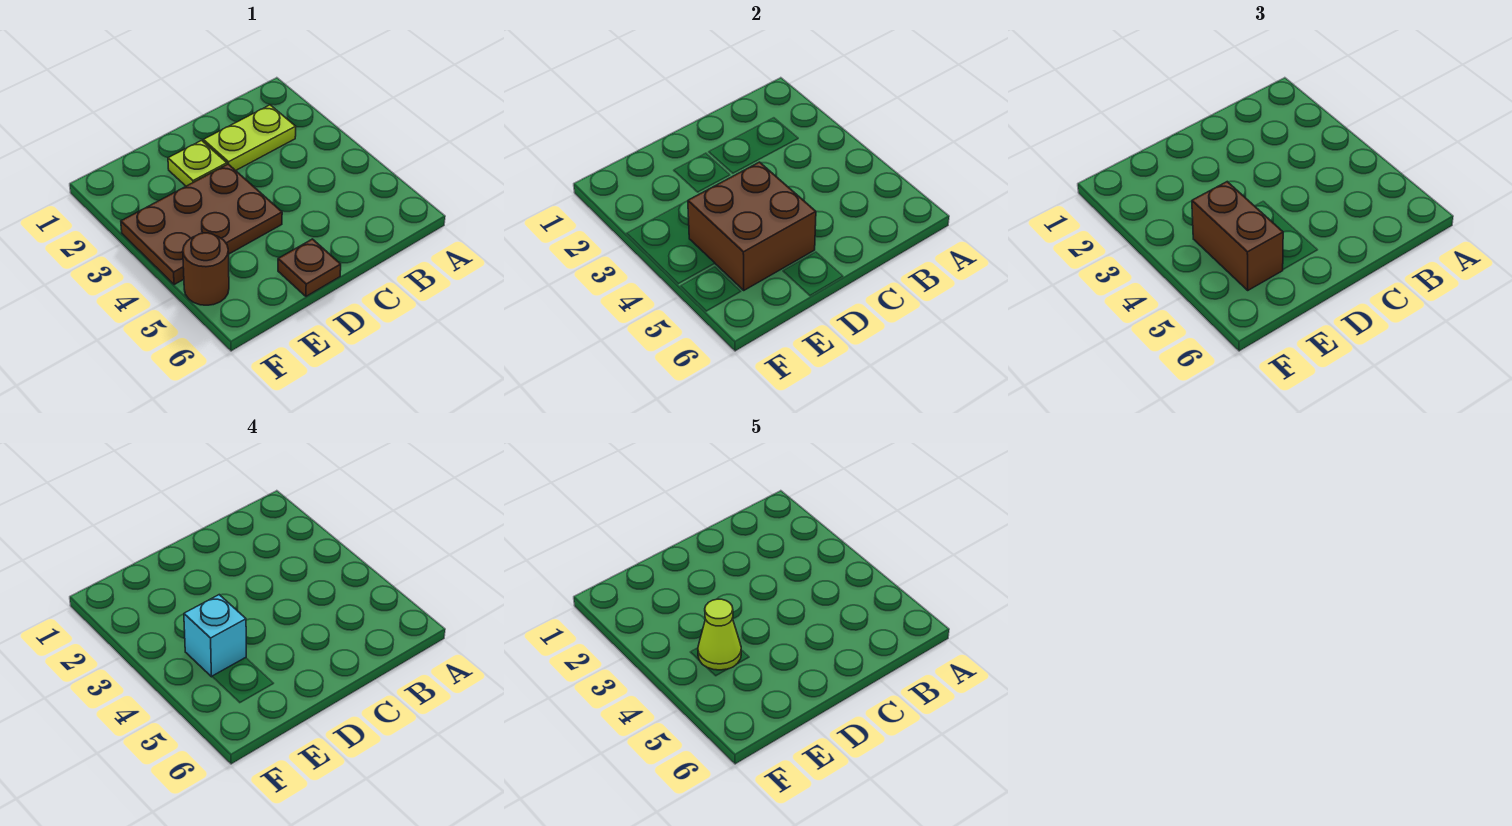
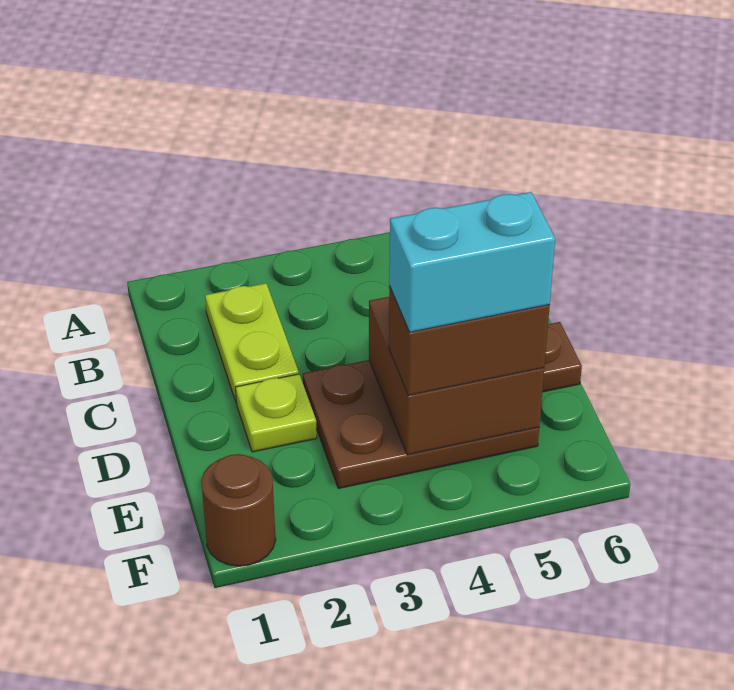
brown plate D3:F4 level 1 -> brown plate D3:E5 level 1
cyan brick E4 level 4 -> cyan brick E4:E5 level 4
lime cone E4 level 5 -> none
brown round brick F5 level 1 -> brown round brick F1 level 1

